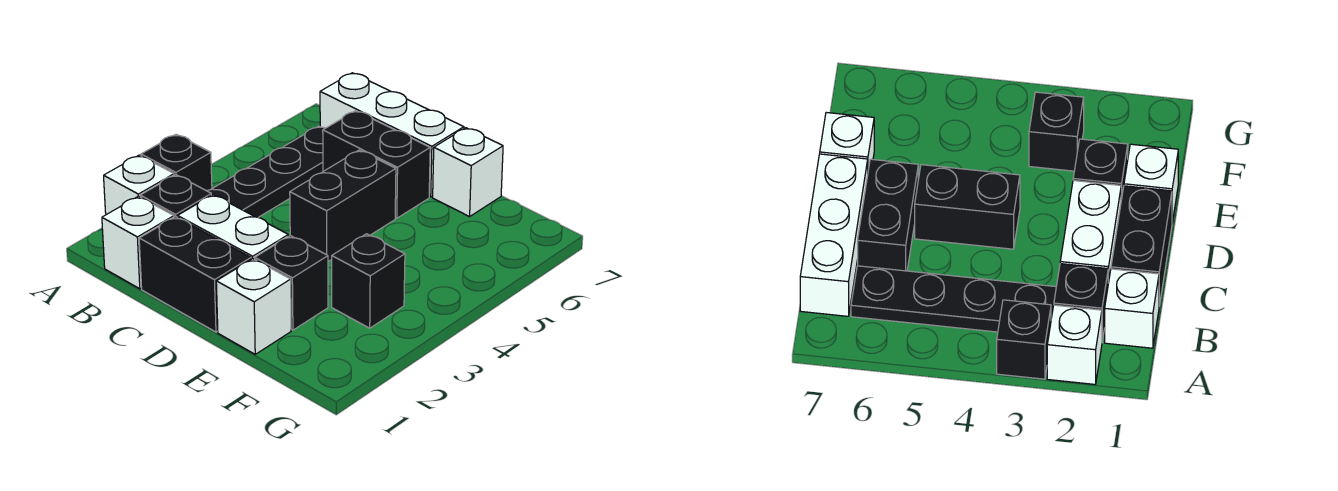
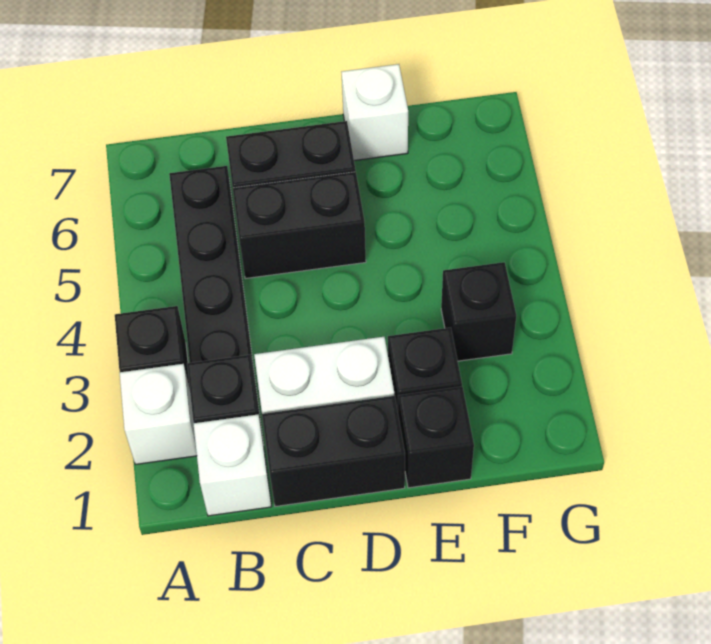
white brick B7:D7 level 1 -> none
black brick D4:D5 level 1 -> black brick C5:D5 level 1
white brick E1 level 1 -> black brick E1 level 1

